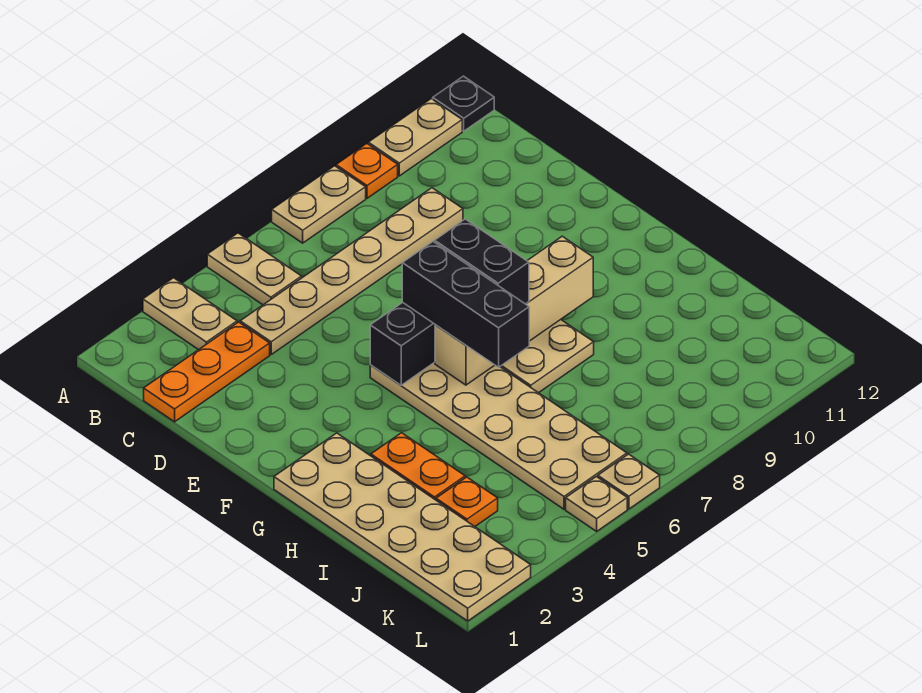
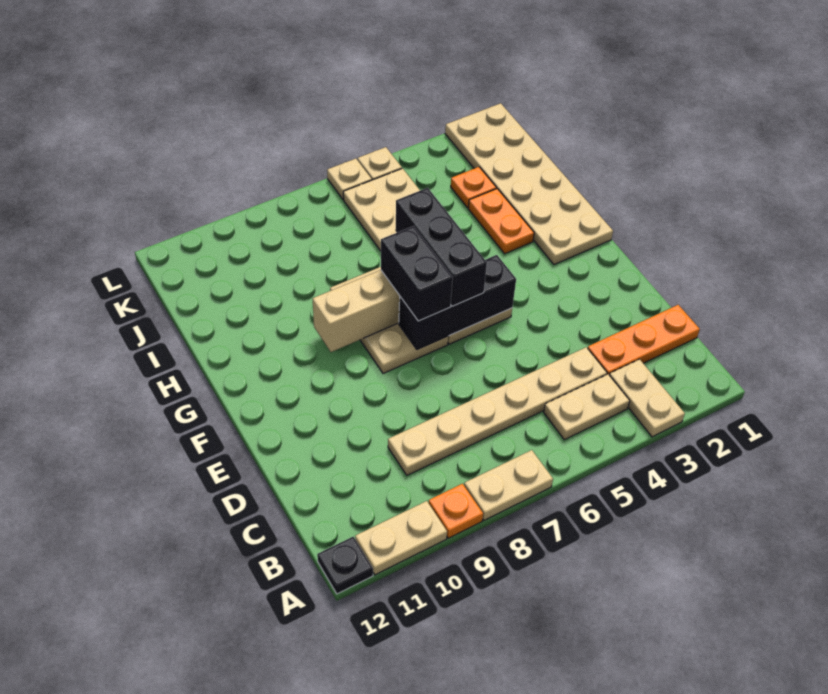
tan plate A5:B5 level 1 -> tan plate B4:B5 level 1

